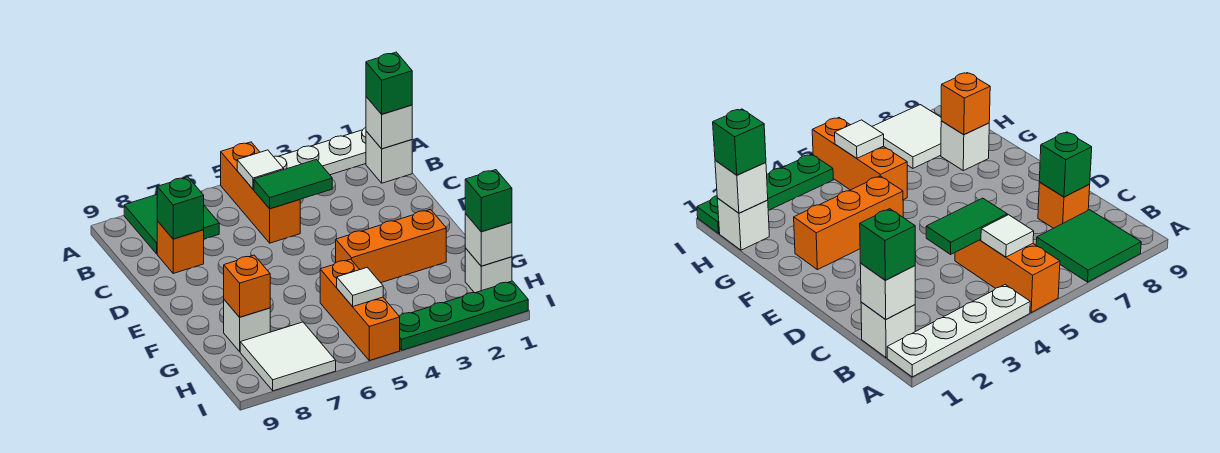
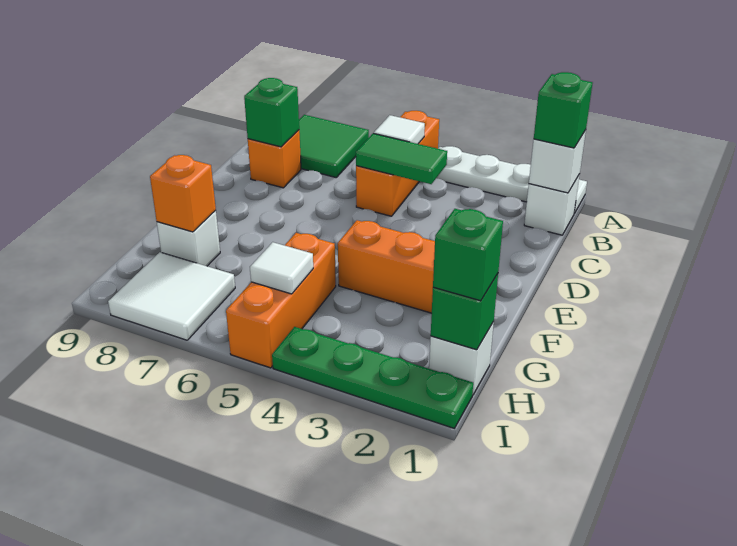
white brick H1 level 2 -> green brick H1 level 2

